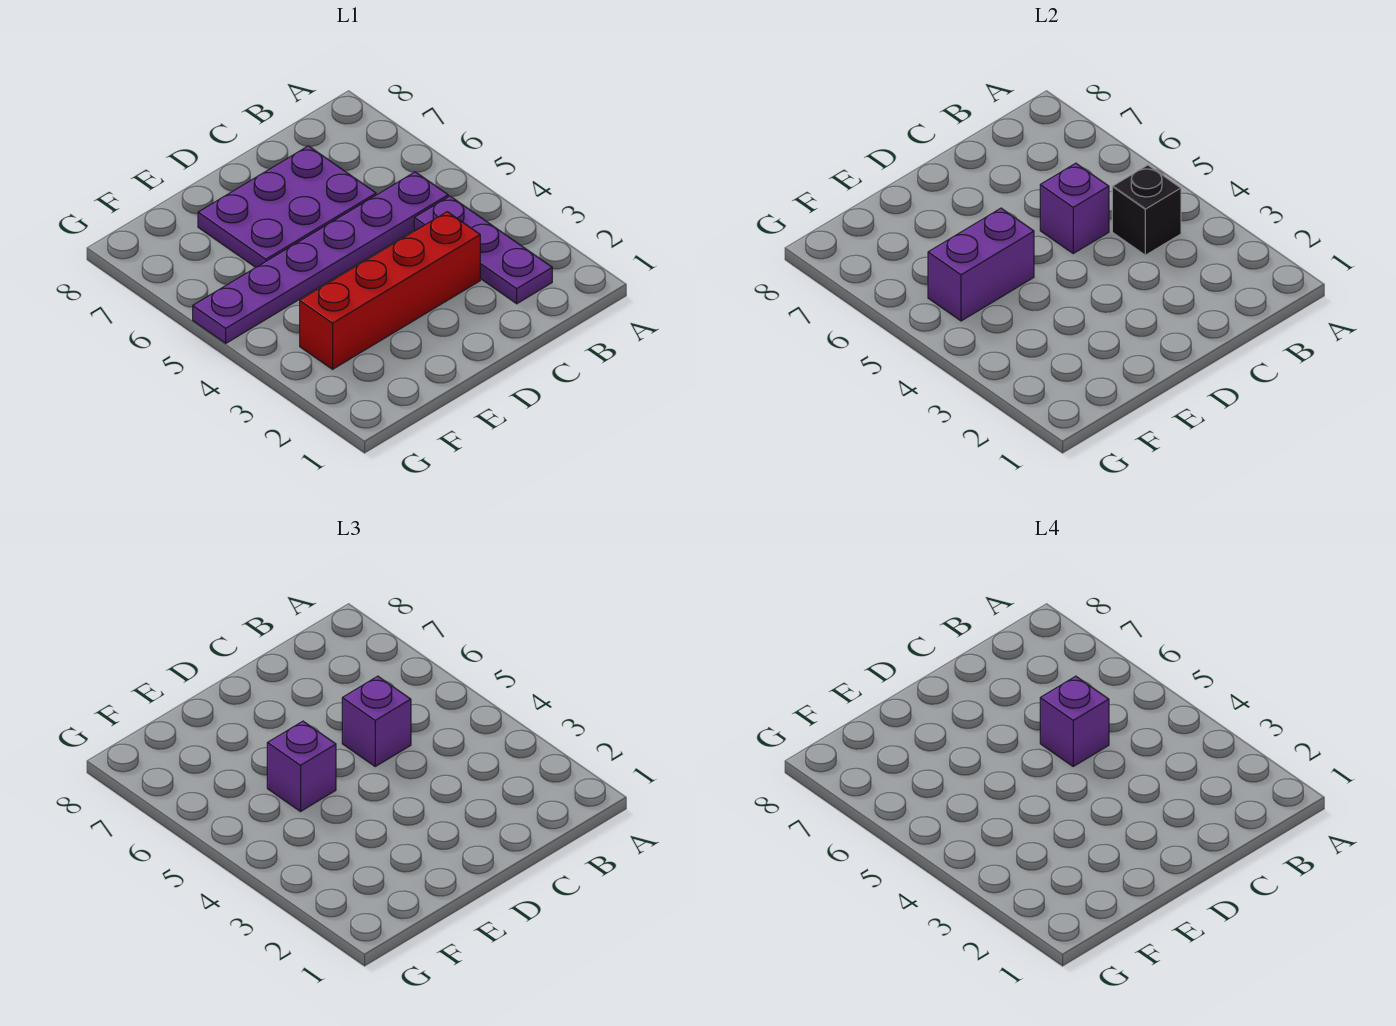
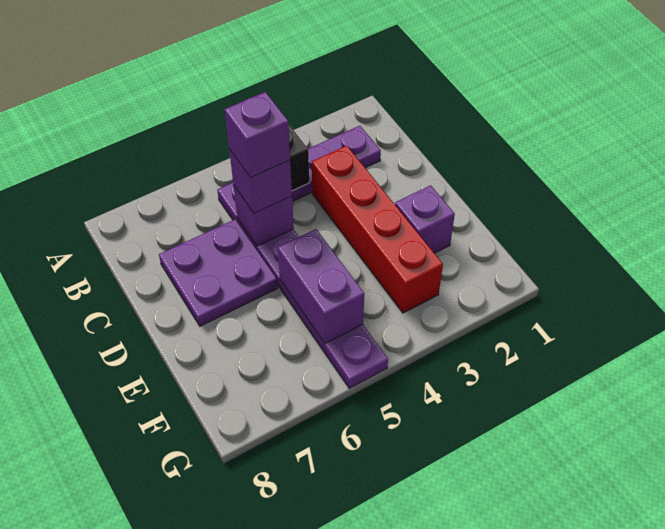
purple plate C6:E7 level 1 -> purple plate C6:D7 level 1
purple brick E5 level 3 -> purple brick E2 level 1

